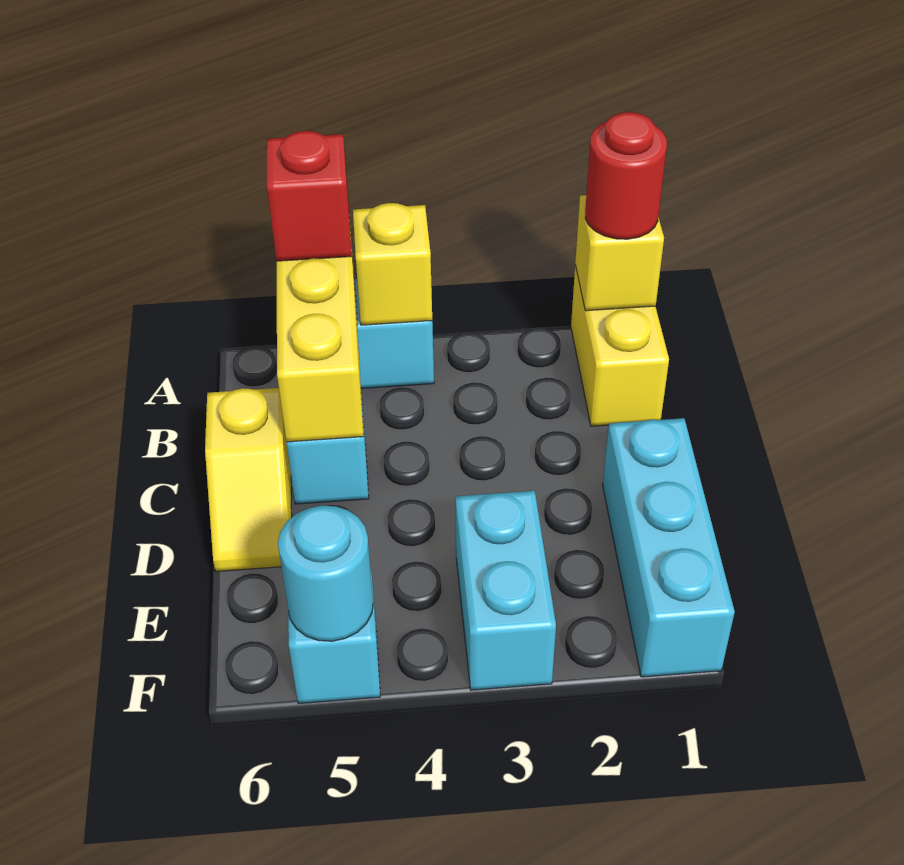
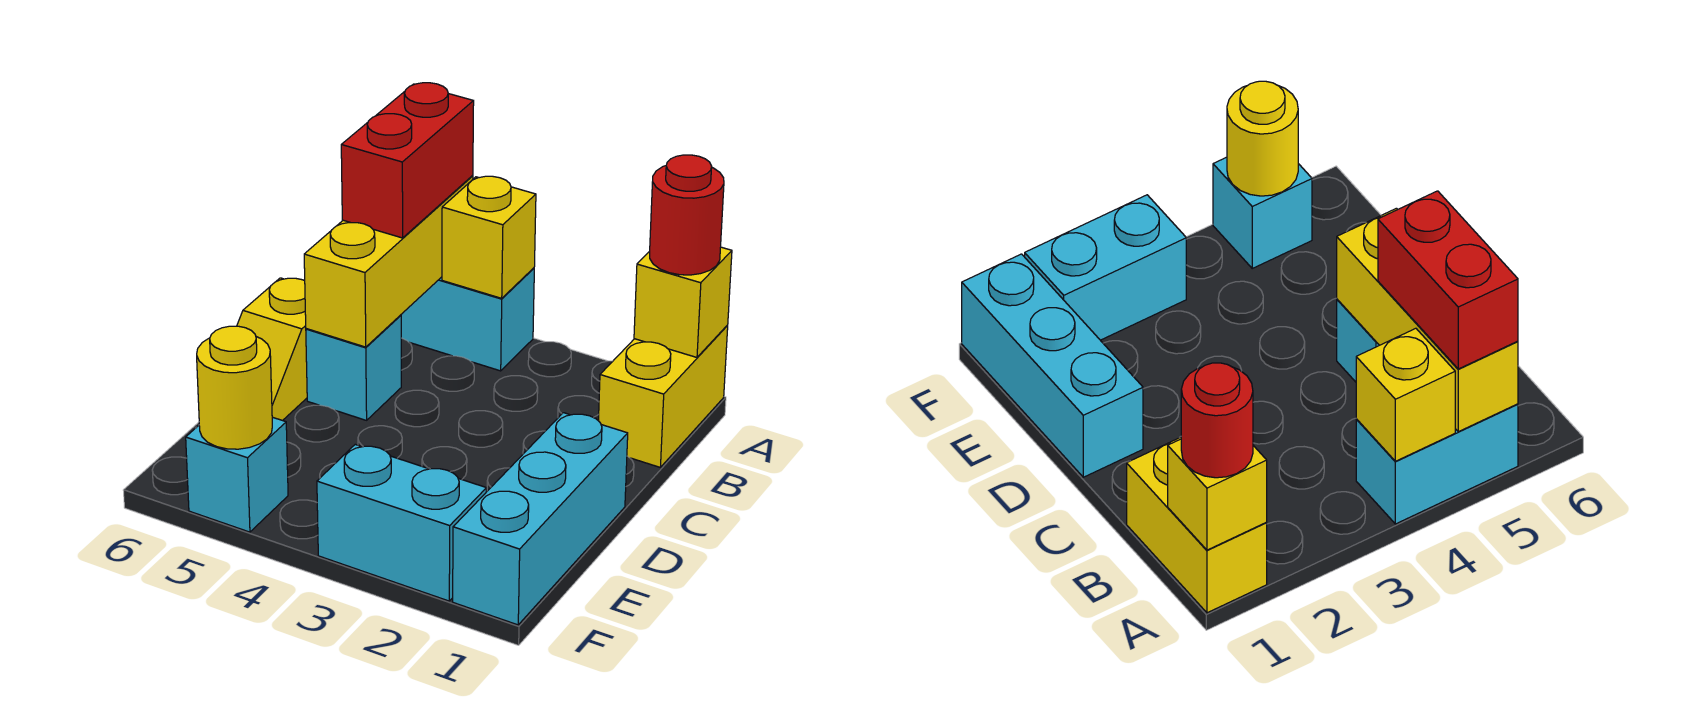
red brick A5 level 3 -> red brick A5:B5 level 3
cyan brick E3:F3 level 1 -> cyan brick F2:F3 level 1
cyan round brick F5 level 2 -> yellow round brick F5 level 2

